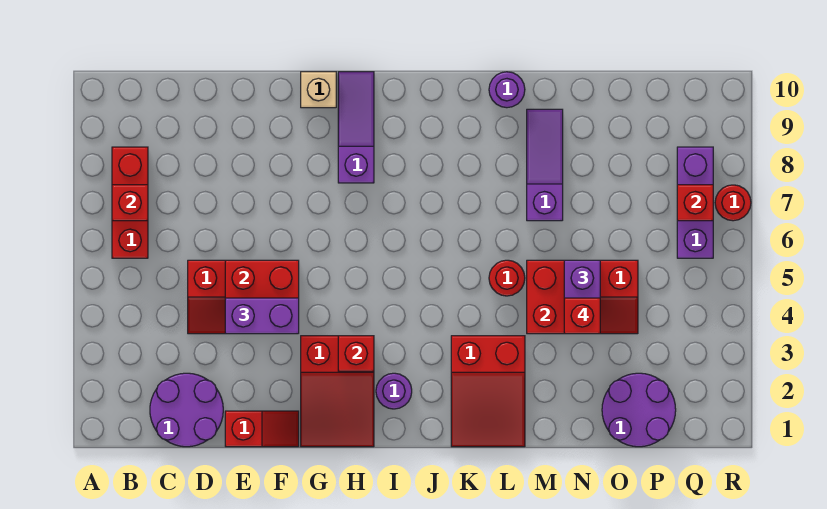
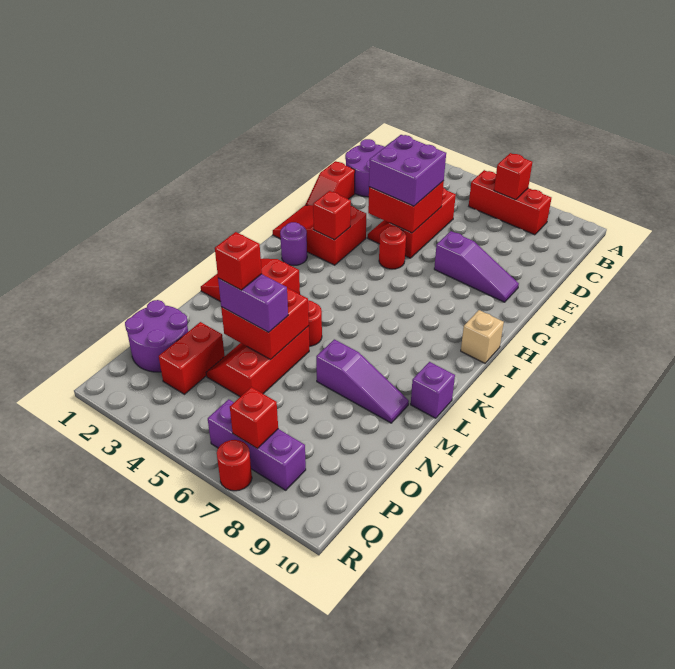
purple brick E4:F4 level 3 -> purple brick E4:F5 level 3
none -> red round brick G5 level 1
tan brick G10 level 1 -> tan brick I10 level 1
purple slope H8:H10 level 1 top 8 -> purple slope F7:F9 level 1 top 7
purple round brick L10 level 1 -> purple brick L10 level 1
none -> red brick O3:P3 level 1

